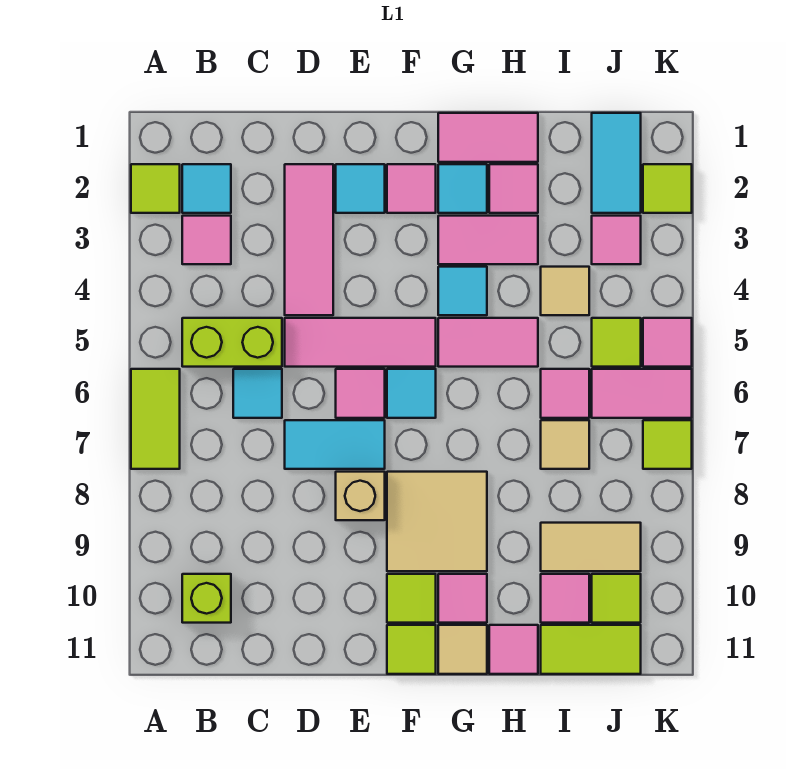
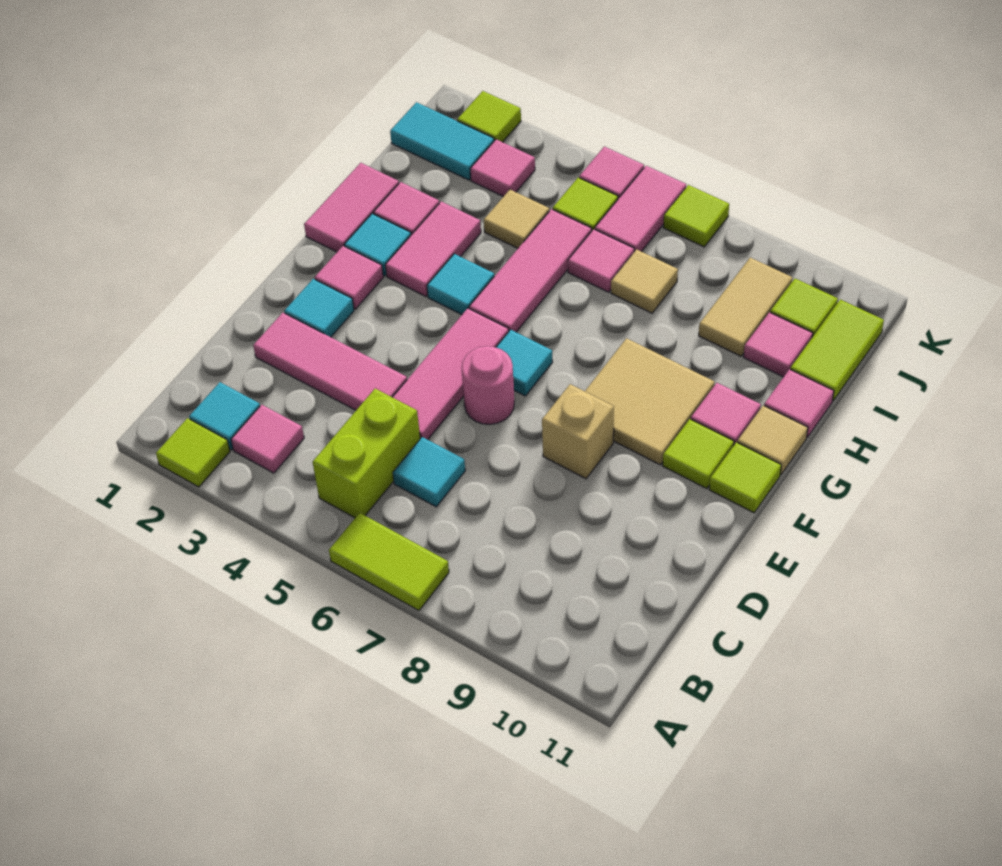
lime brick B10 level 1 -> none
cyan tile D7:E7 level 1 -> none
pink tile E6 level 1 -> pink round brick E6 level 1
pink tile G5:H5 level 1 -> pink tile G5:I5 level 1

